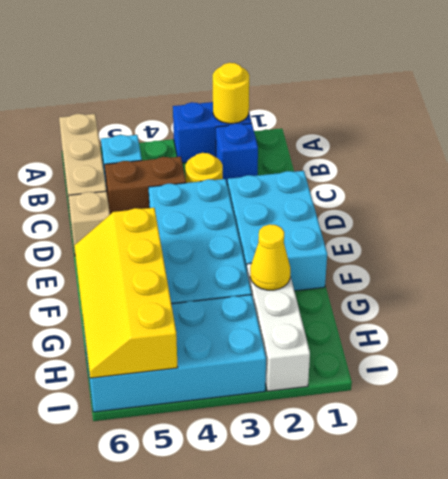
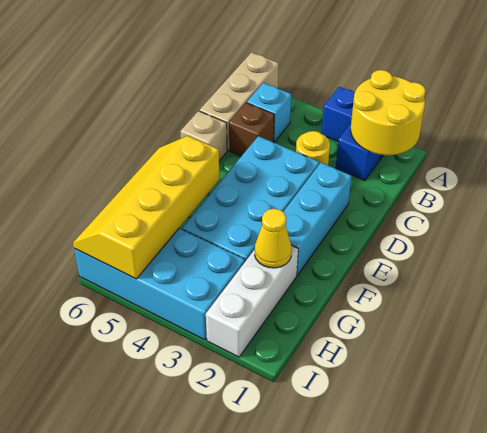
yellow round brick A2 level 2 -> yellow round brick A1:B2 level 2
brown brick C4:C5 level 1 -> brown brick C5 level 1
cyan brick D1:F2 level 1 -> cyan brick D2:F2 level 1

